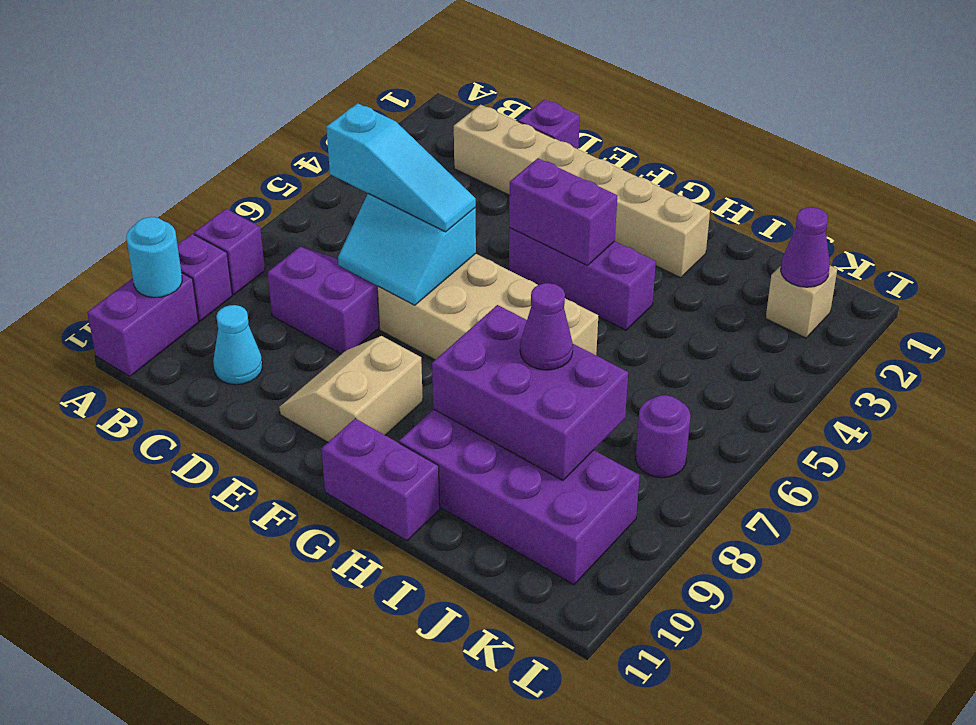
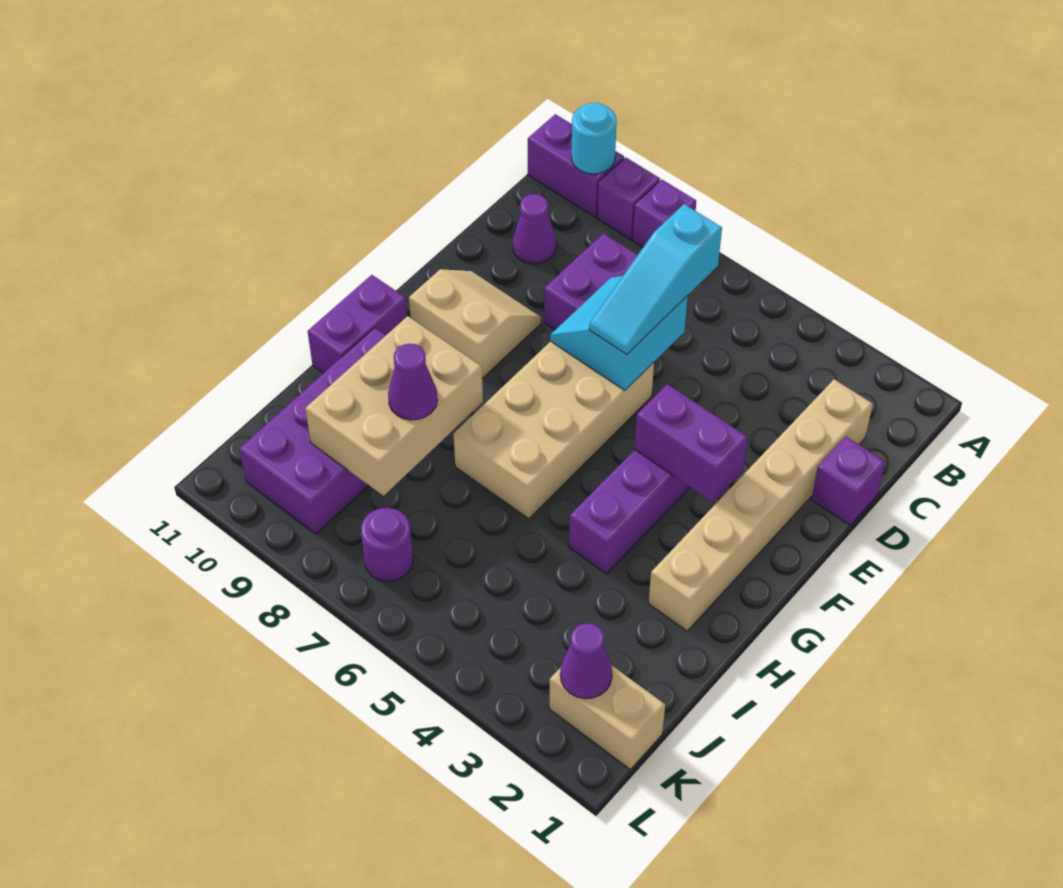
cyan cone C10 level 1 -> purple cone C10 level 1
purple brick F4:G4 level 2 -> purple brick F3:F4 level 2
purple brick H8:J9 level 2 -> tan brick H8:J9 level 2
tan brick K2 level 1 -> tan brick K1:K2 level 1

